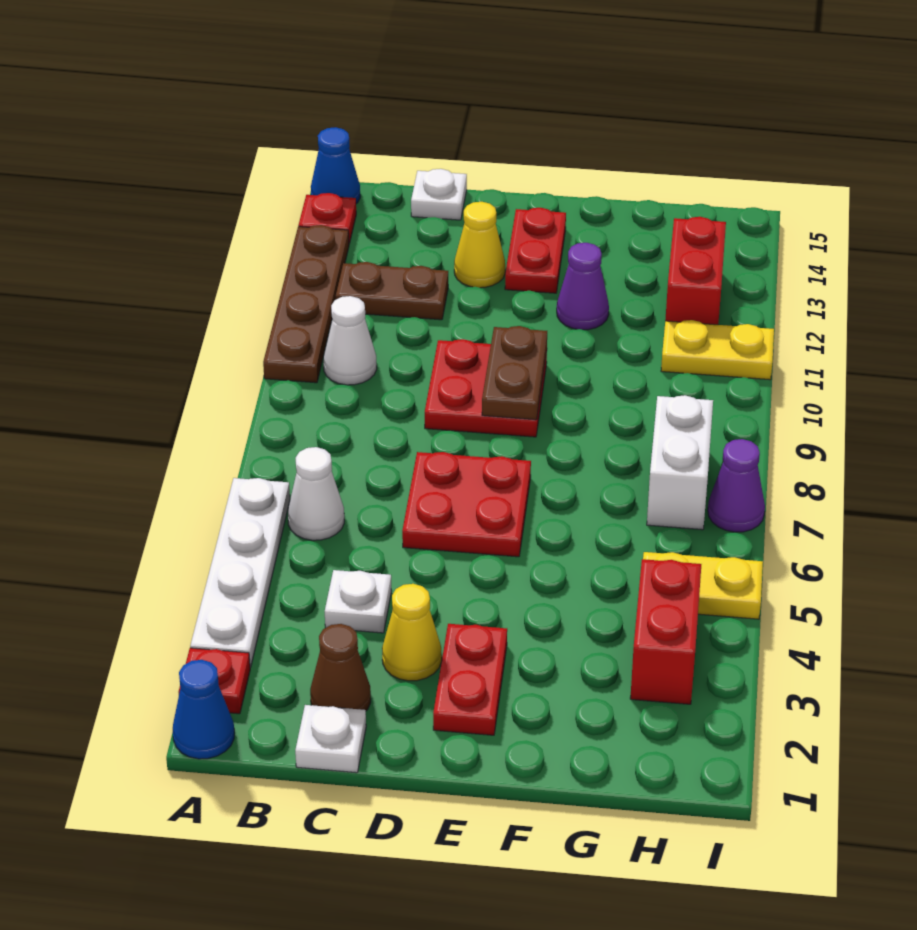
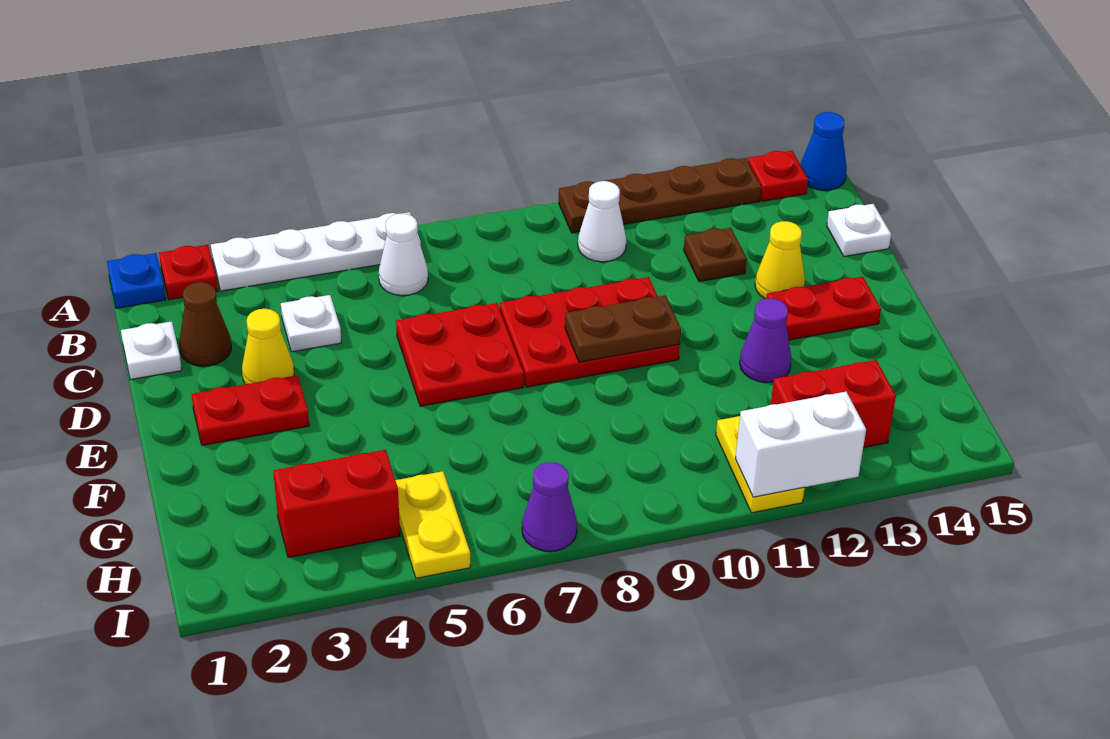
blue cone A1 level 1 -> blue plate A1 level 1
brown plate B12:C12 level 1 -> brown plate C12 level 1
red plate D9:E10 level 1 -> red plate D8:E10 level 1
white brick H7:H8 level 1 -> white brick I11:I12 level 2

